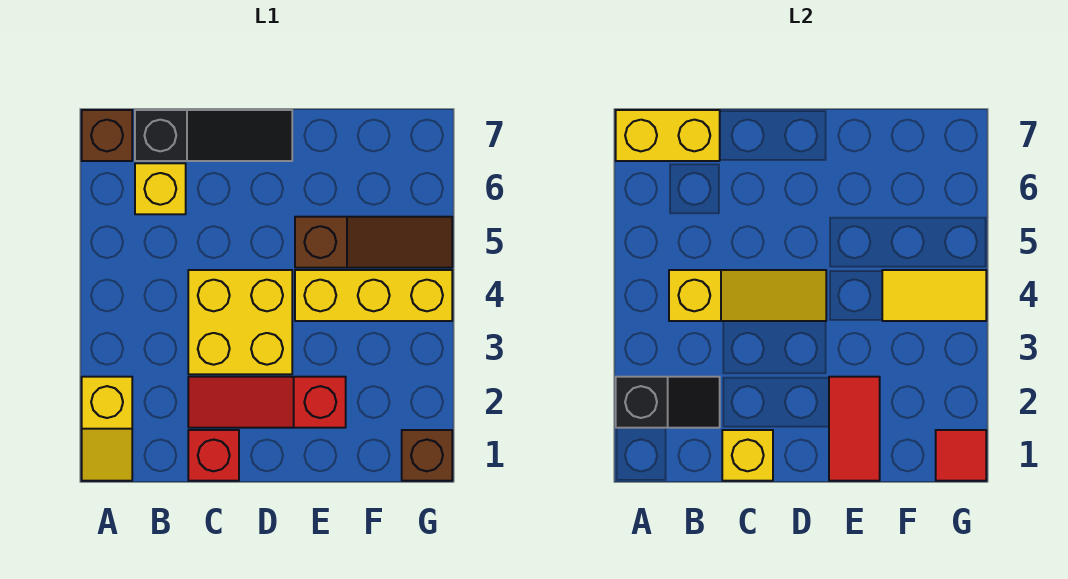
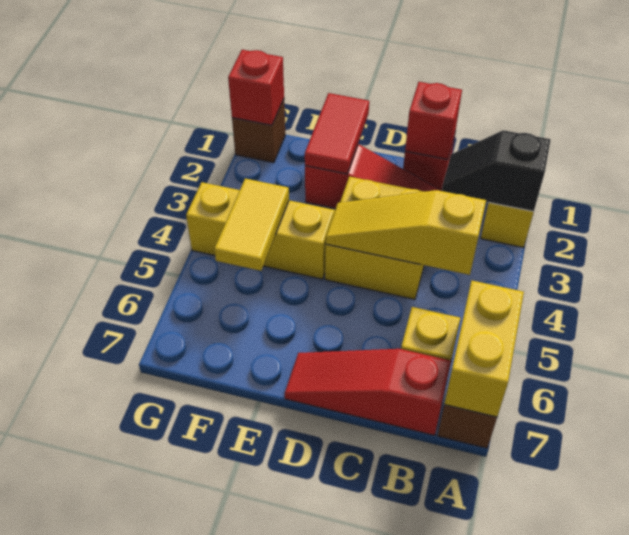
yellow brick A7:B7 level 2 -> yellow brick A6:A7 level 2
black slope B7:D7 level 1 top B -> red slope B7:D7 level 1 top B
yellow brick C1 level 2 -> red brick C1 level 2
brown slope E5:G5 level 1 top E -> none
yellow tile F4:G4 level 2 -> yellow tile F4:F5 level 2
red tile G1 level 2 -> red brick G1 level 2

